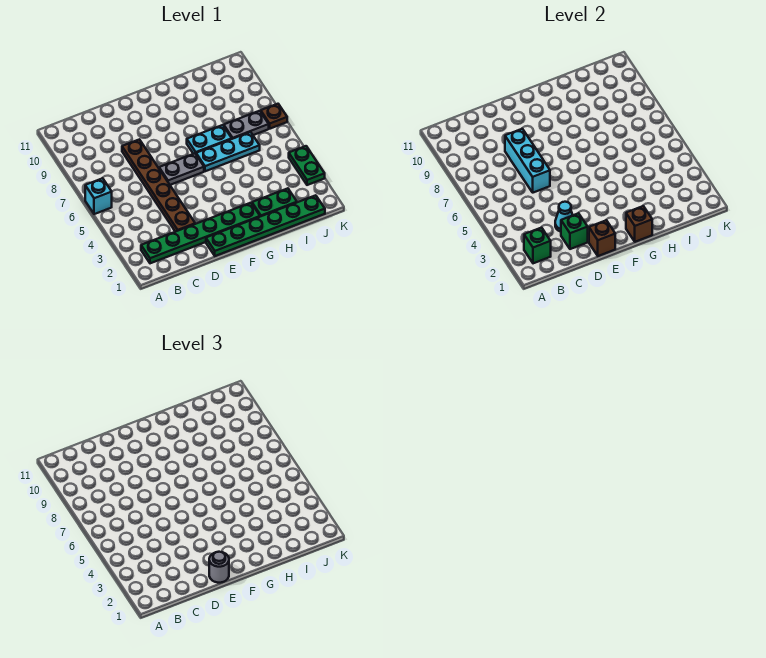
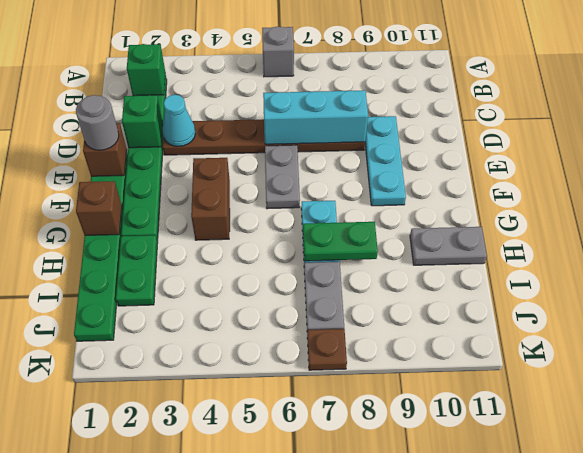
cyan brick A6 level 1 -> grey brick A6 level 1
none -> brown brick F4:G4 level 1
cyan plate G6:I6 level 1 -> cyan plate D9:F9 level 1
none -> grey plate H10:H11 level 1
green plate K3:K4 level 1 -> green plate H7:H8 level 2

